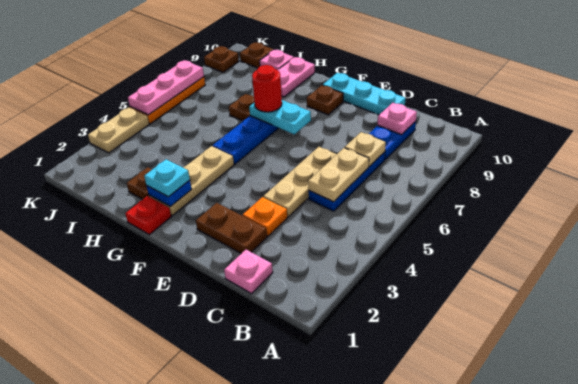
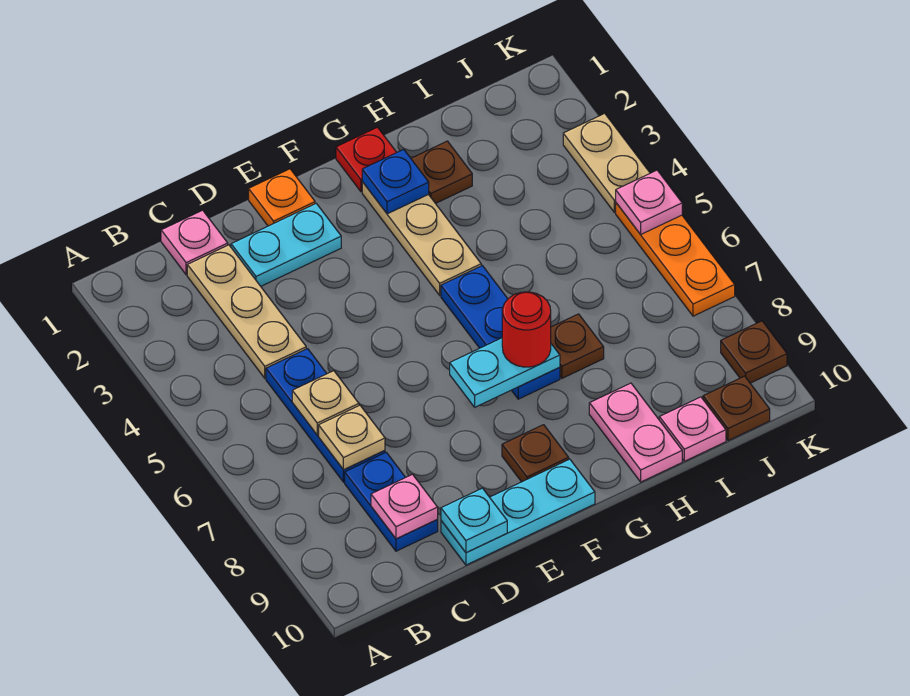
tan plate C5:C6 level 2 -> tan plate C6 level 2
brown plate D2:E2 level 1 -> cyan plate D2:E2 level 1
orange plate D3 level 1 -> orange plate E1 level 1
tan plate D4:D6 level 1 -> tan plate C2:C4 level 1
cyan plate G2 level 3 -> cyan plate D10 level 2
pink plate K5:K7 level 2 -> pink plate K5 level 2

